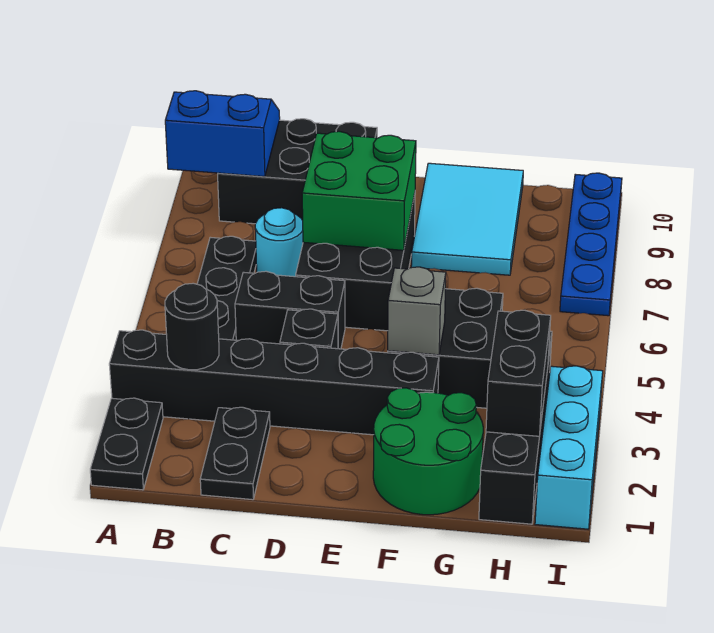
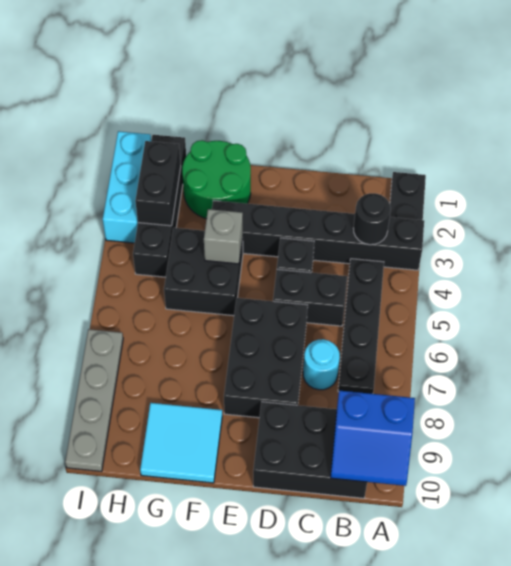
black plate C1:C2 level 1 -> none
green brick D7:E8 level 2 -> none
cyan tile F8:G10 level 1 -> cyan tile F9:G10 level 1
blue plate I7:I10 level 1 -> grey plate I7:I10 level 1

